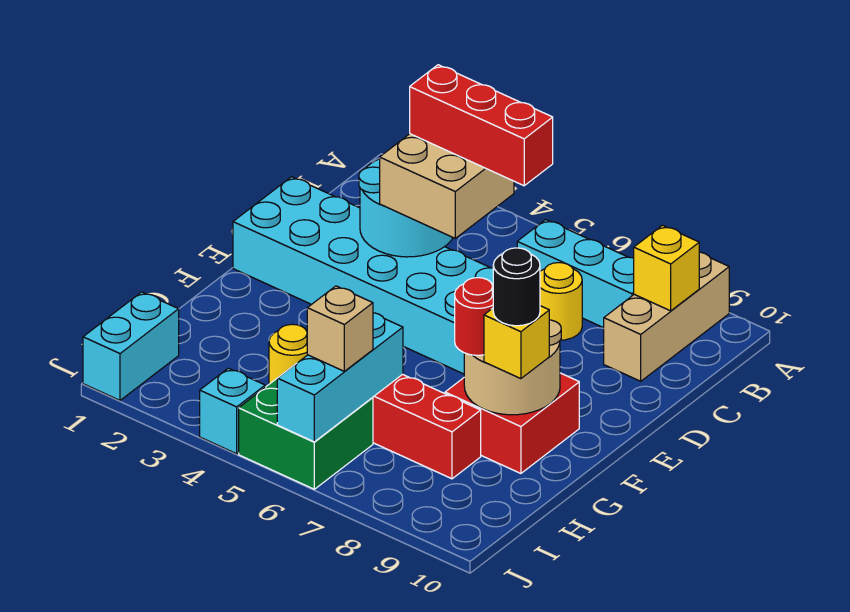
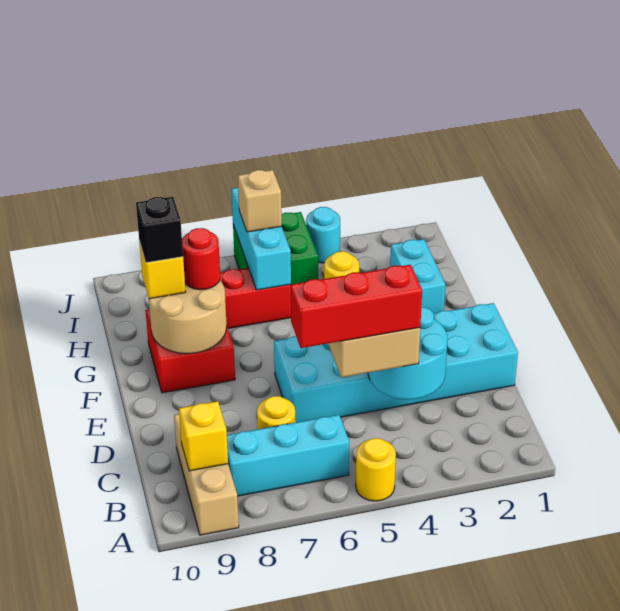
none -> yellow round brick A5 level 1
black round brick G9 level 4 -> black brick G9 level 4
cyan brick I1:J1 level 1 -> cyan brick G2:H2 level 1
cyan brick J4 level 1 -> cyan round brick J4 level 1

